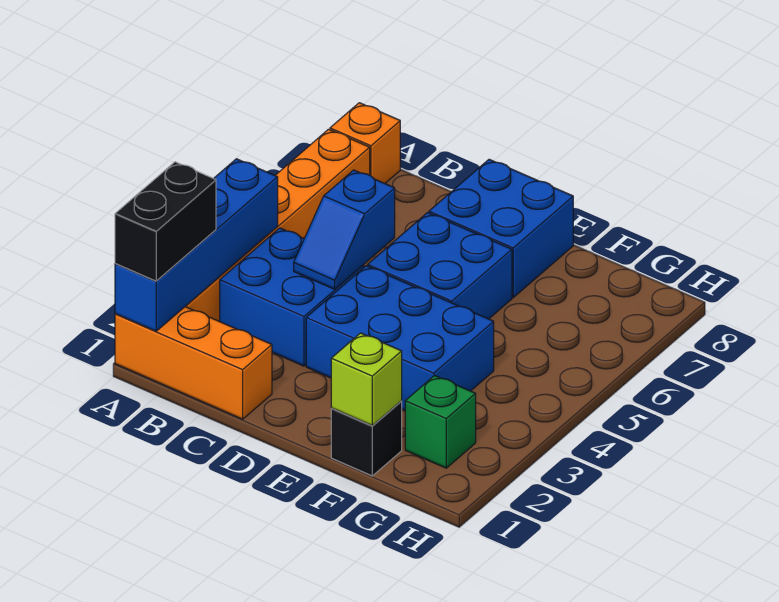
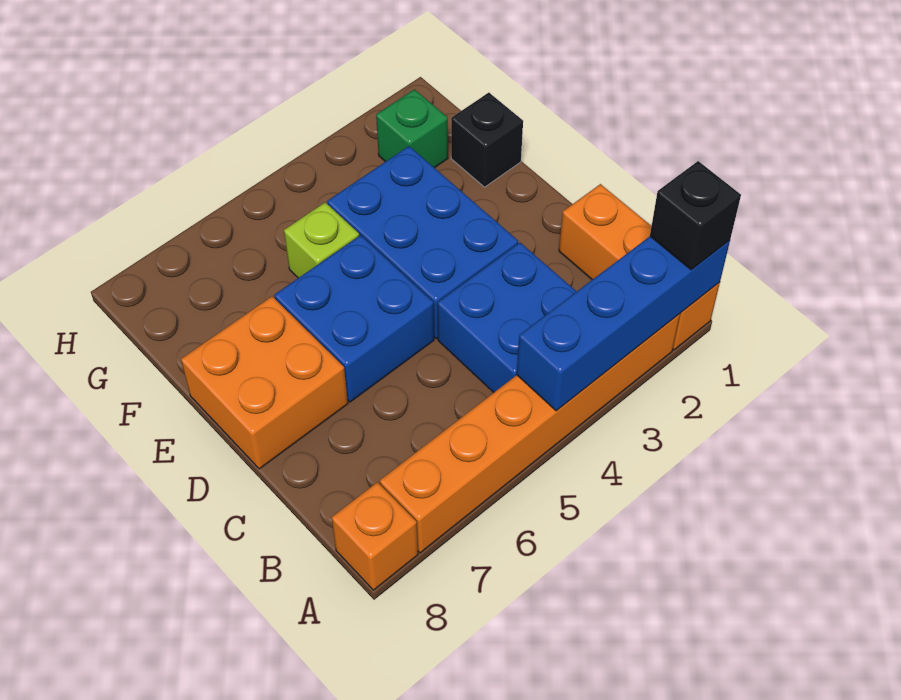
black brick A1:A2 level 3 -> black brick A1 level 3
blue slope C4:C5 level 2 top 5 -> none
blue brick D7:E8 level 1 -> orange brick D7:E8 level 1
lime brick F1 level 2 -> lime brick F5 level 1

